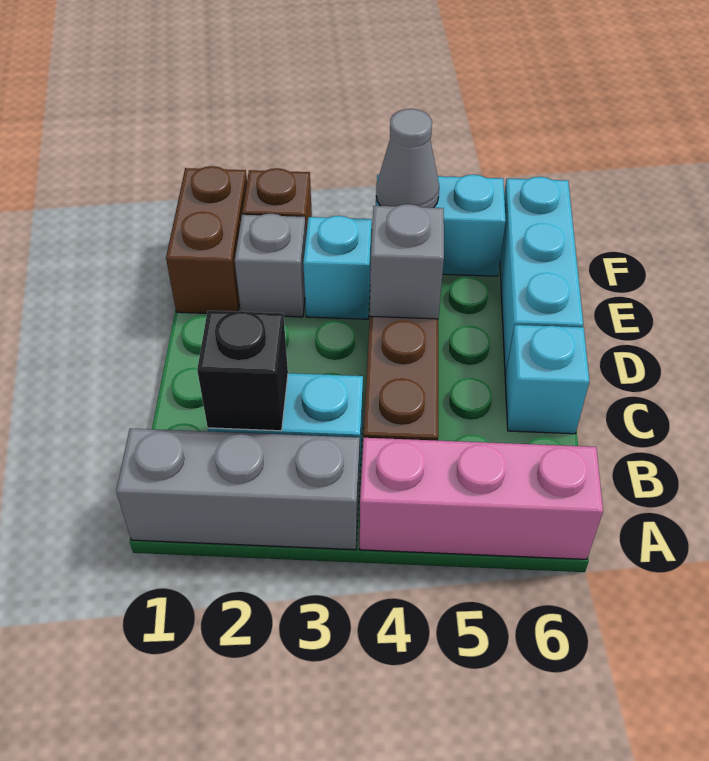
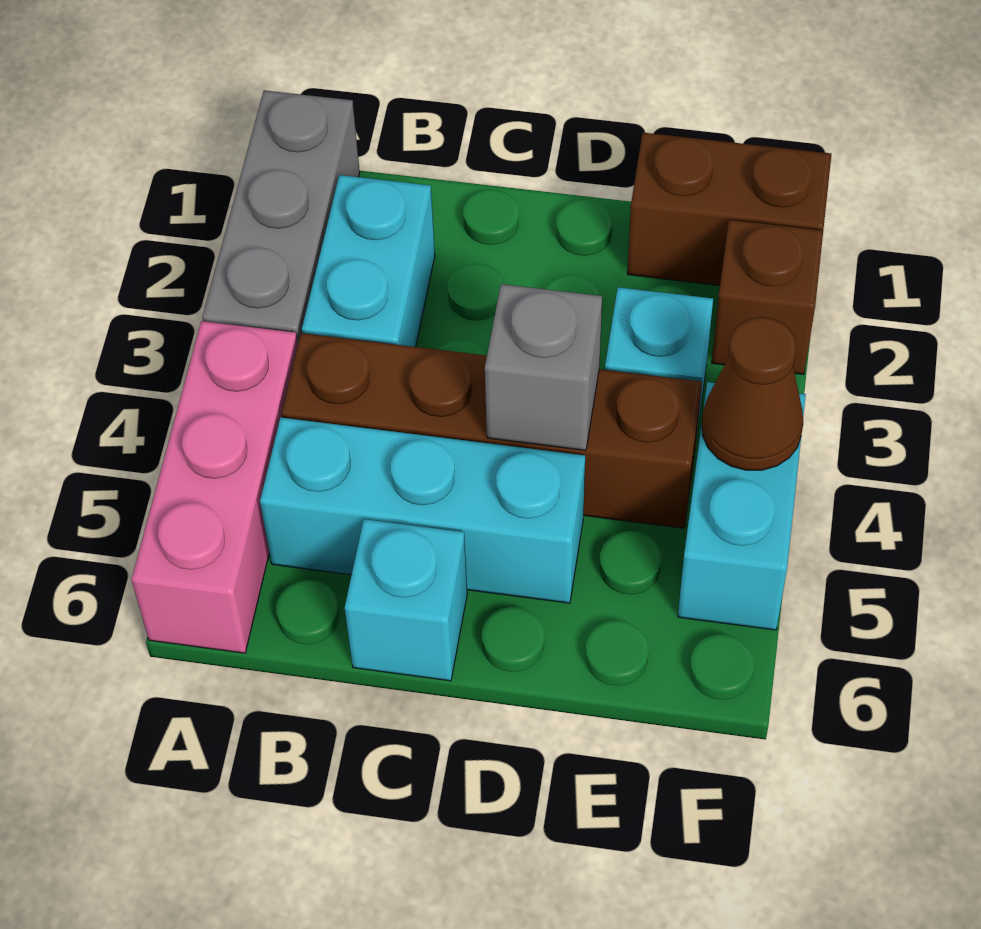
black brick B2 level 2 -> none
cyan brick D6:F6 level 1 -> cyan brick B5:D5 level 1
grey brick E2 level 1 -> none
grey cone F4 level 2 -> brown cone F4 level 2

